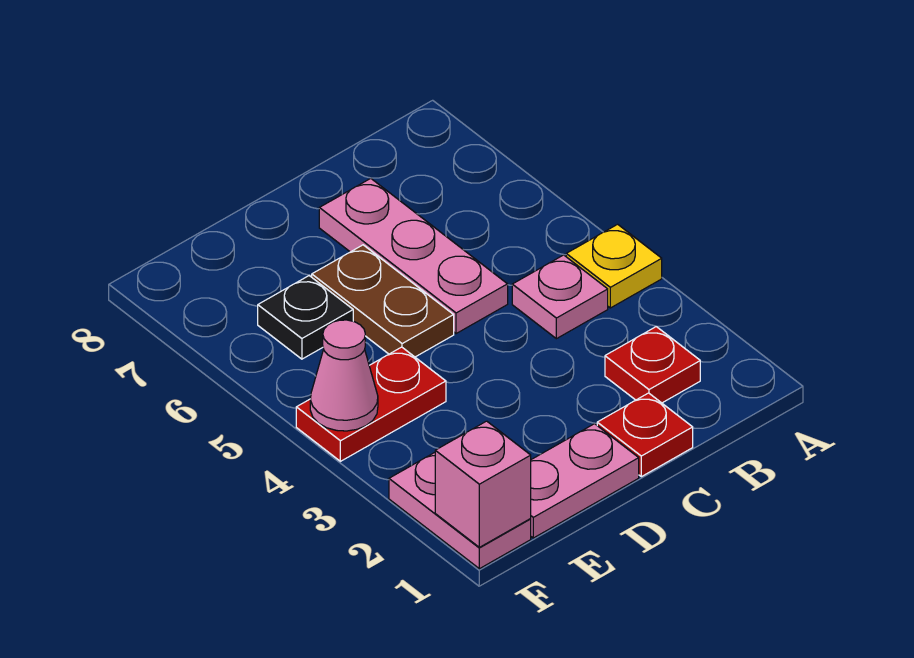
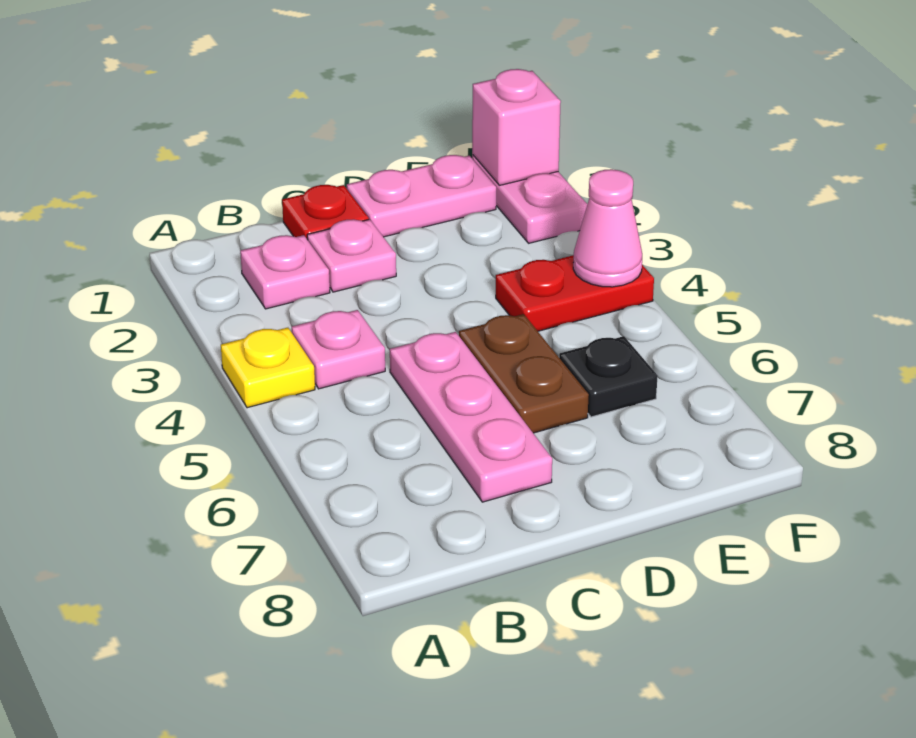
red plate B2 level 1 -> pink plate B2 level 1
none -> pink plate C2 level 1

